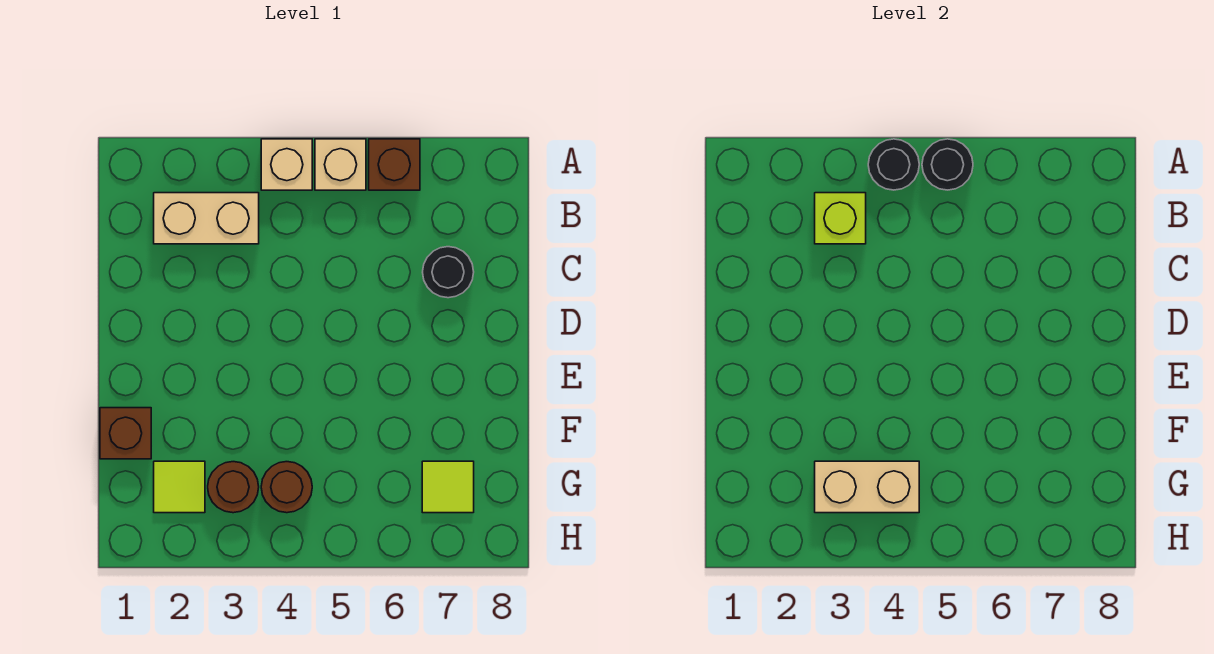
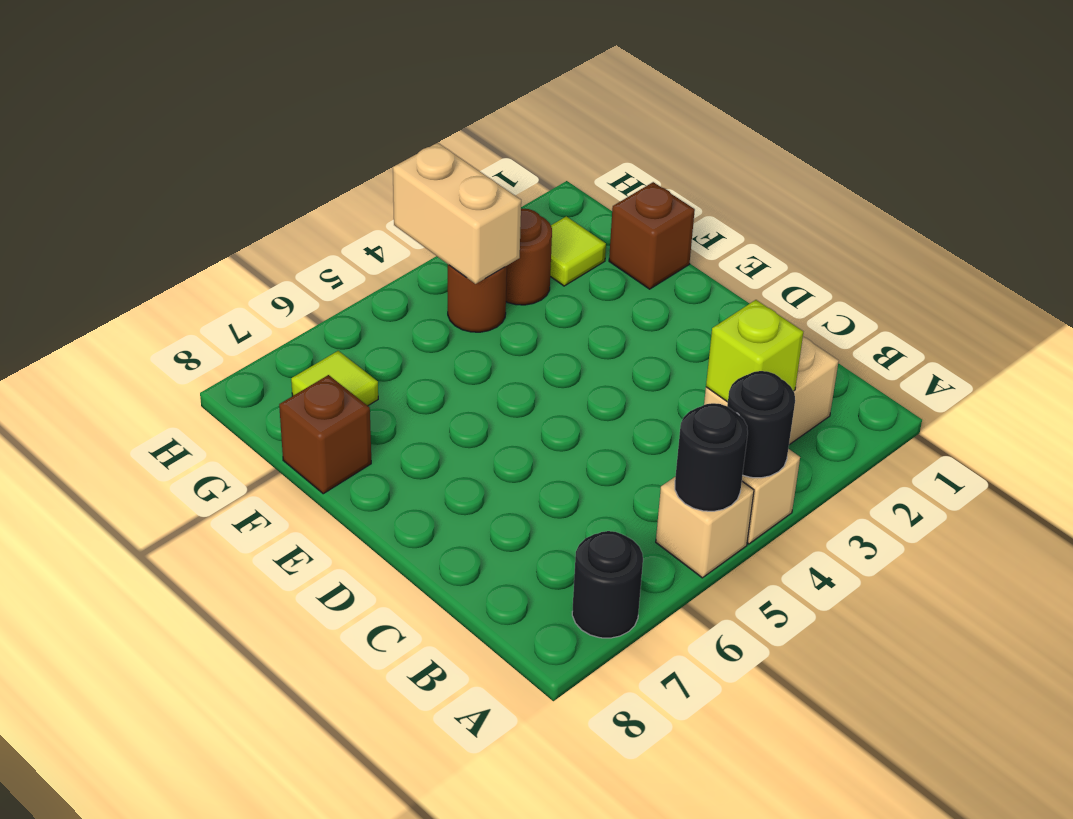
brown brick A6 level 1 -> brown brick F8 level 1
black round brick C7 level 1 -> black round brick A7 level 1
tan brick G3:G4 level 2 -> tan brick G4:H4 level 2

